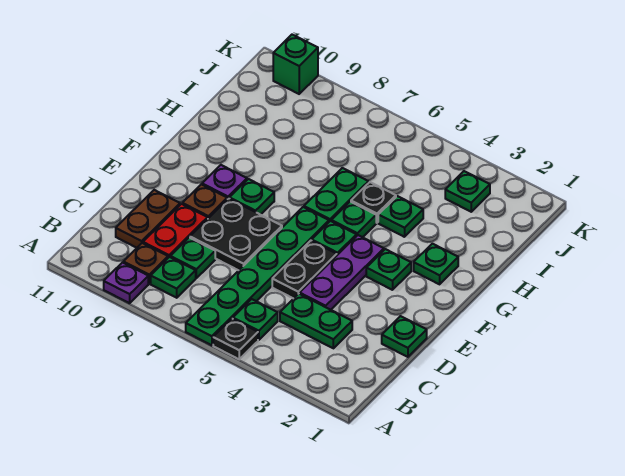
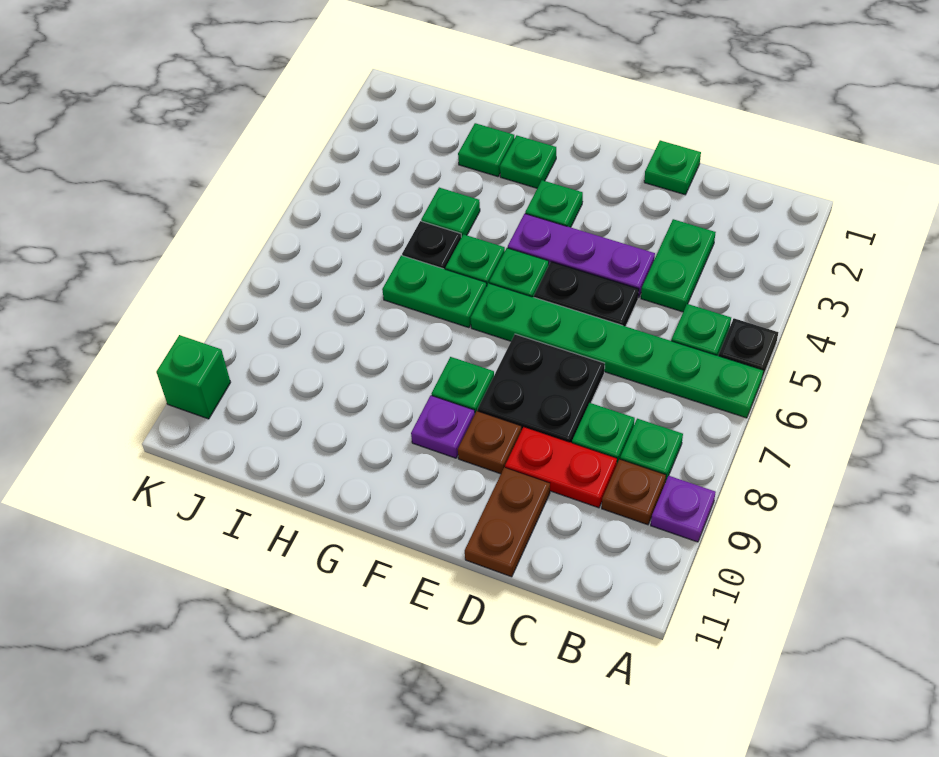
brown plate C10:D10 level 1 -> brown plate D10:D11 level 1
green plate J3 level 1 -> green plate H2 level 1

